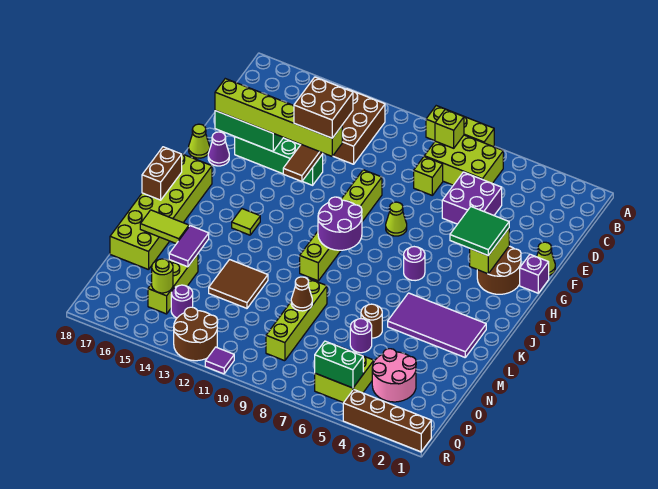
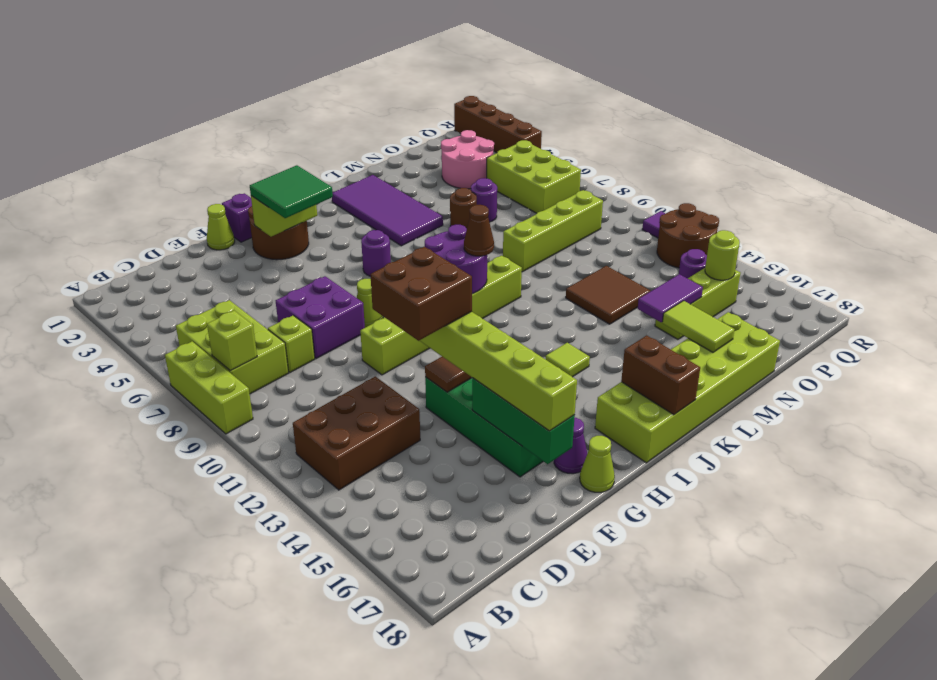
purple brick D5:E6 level 1 -> purple brick E7:F8 level 1
brown brick J18:K18 level 2 -> brown brick J17:J18 level 2
brown cone N9 level 2 -> brown cone J10 level 3
lime brick P5:Q6 level 1 -> lime brick P5:Q7 level 1
green brick Q5:Q6 level 2 -> none

